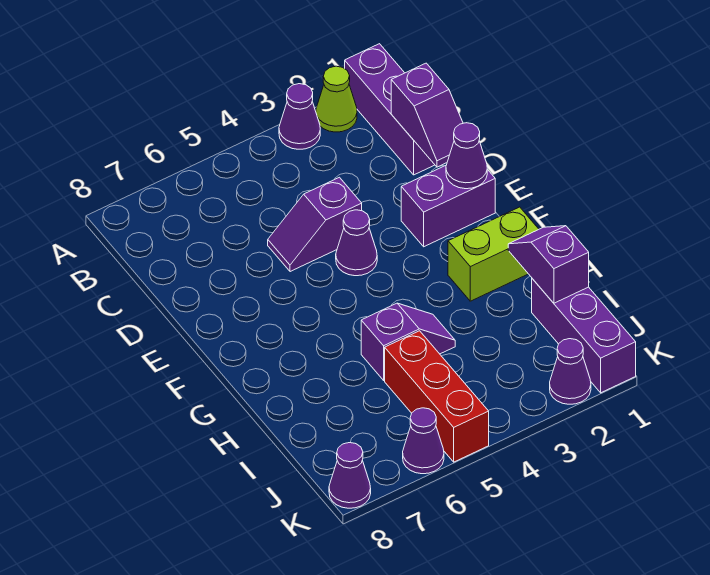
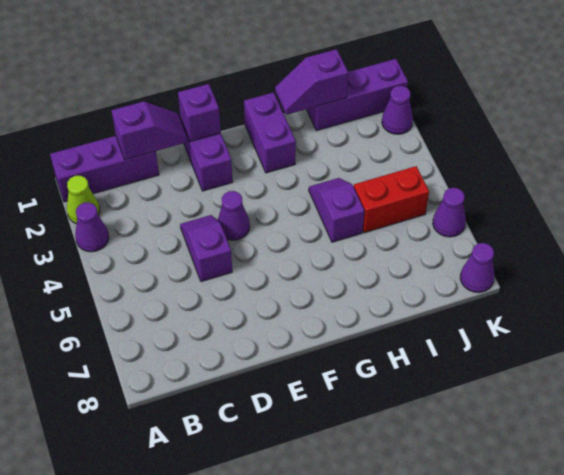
purple slope D4:D5 level 1 top 4 -> purple slope D4:D5 level 1 top 5
purple cone E1 level 2 -> purple brick E1 level 2
lime brick G1:G2 level 1 -> purple brick G1:G2 level 1
red brick I5:K5 level 1 -> red brick I5:J5 level 1

